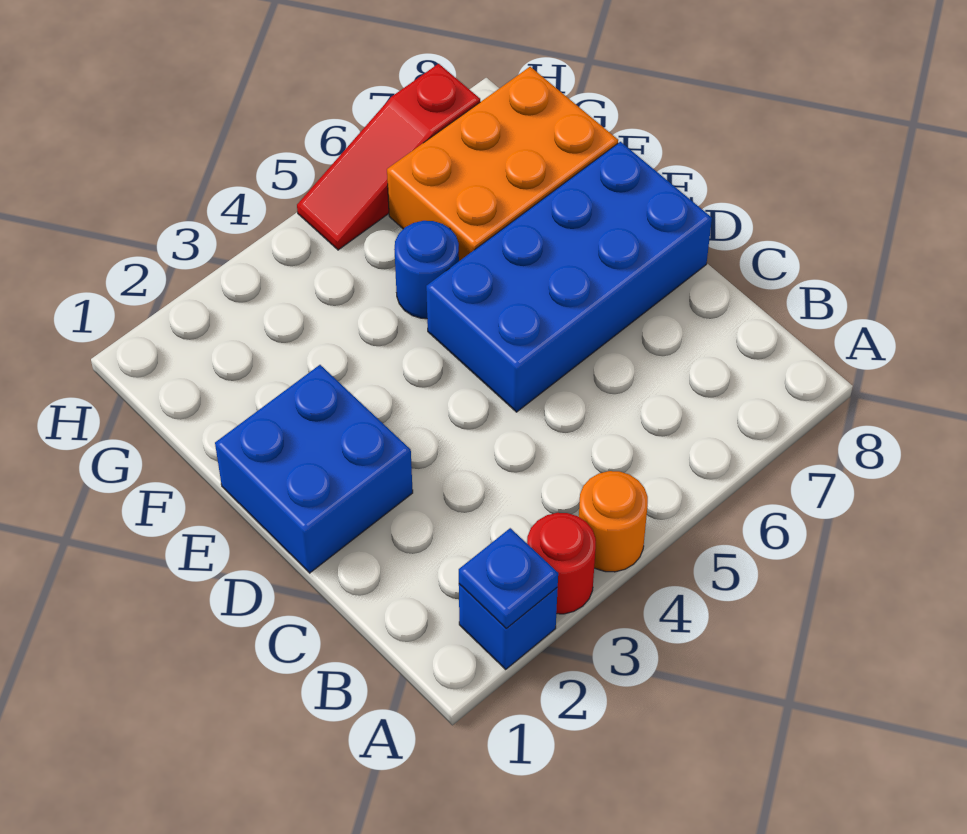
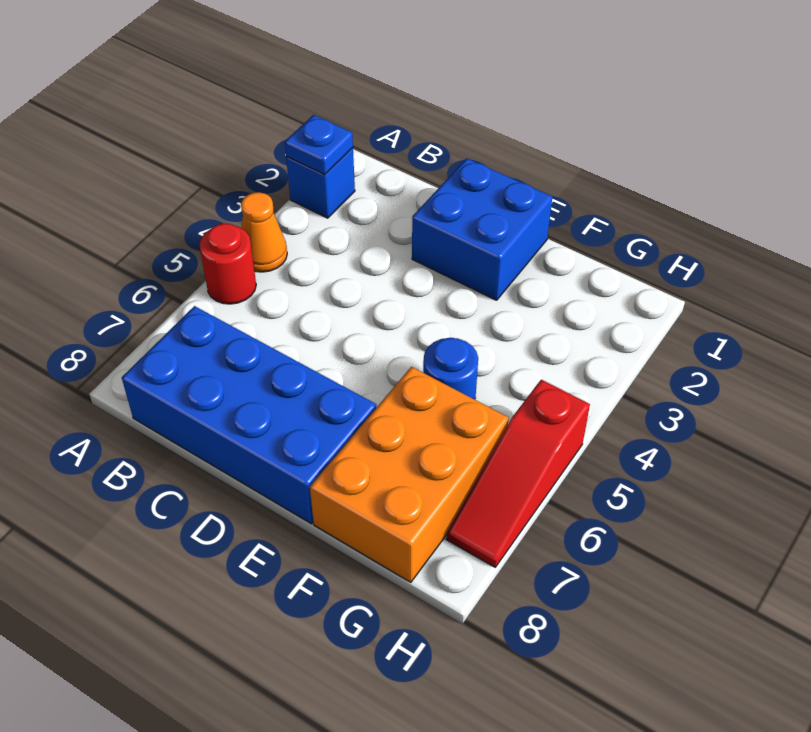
red round brick A3 level 1 -> red round brick A5 level 1
orange round brick A4 level 1 -> orange cone A4 level 1
blue brick D5:E8 level 1 -> blue brick B7:E8 level 1
red slope H5:H7 level 1 top 7 -> red slope H5:H7 level 1 top 5

